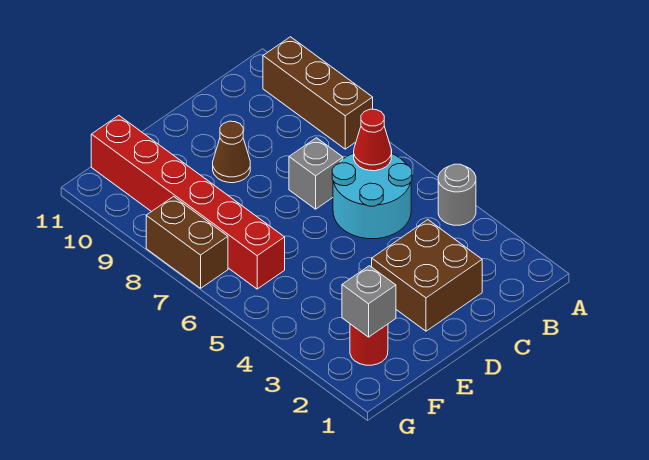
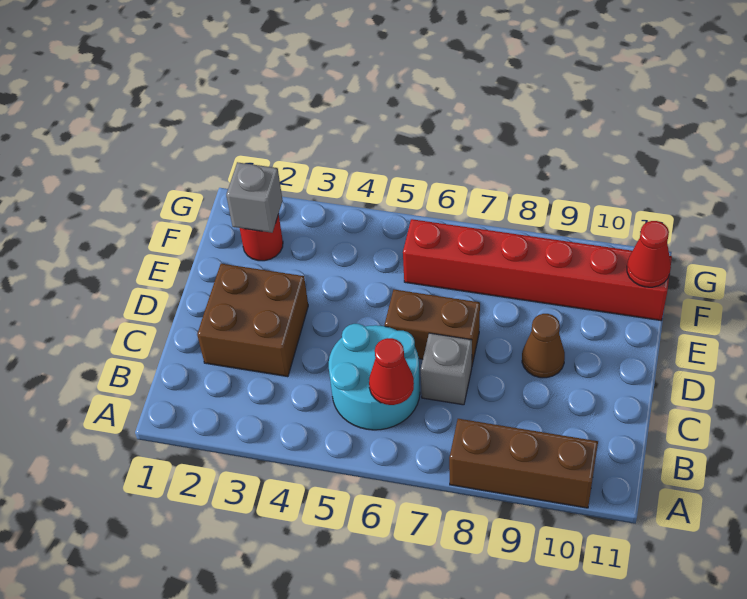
grey round brick A4 level 1 -> none
none -> red cone F11 level 2
brown brick G7:G8 level 1 -> brown brick D6:D7 level 1

